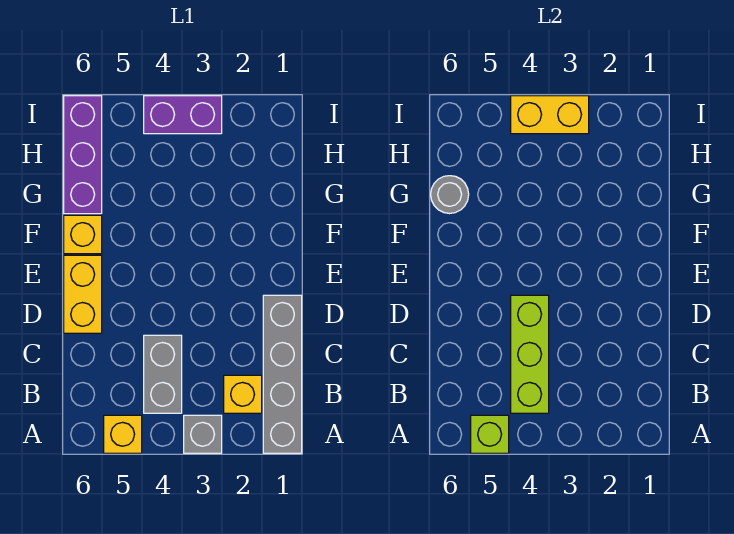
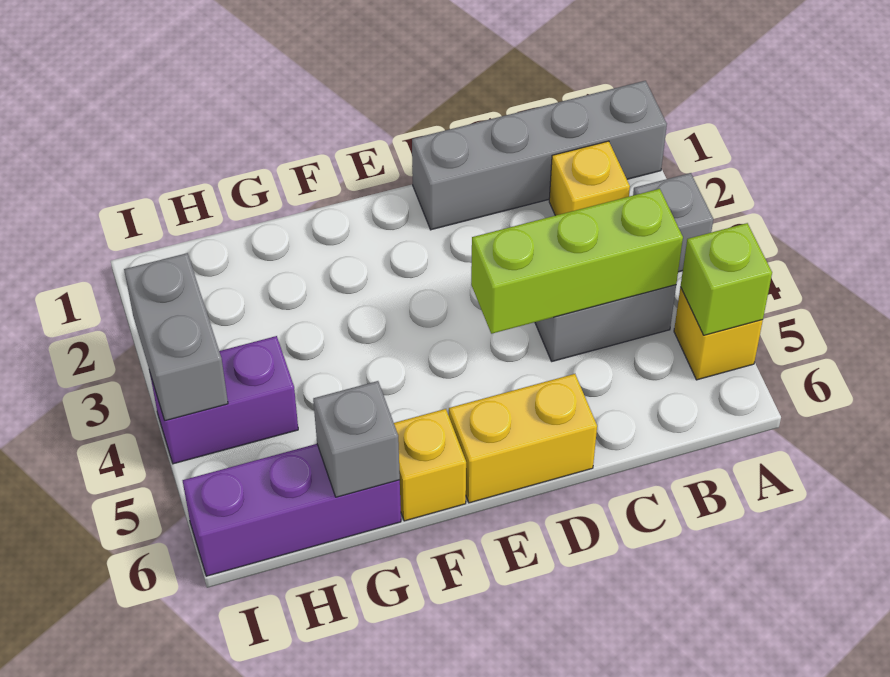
grey round brick G6 level 2 -> grey brick G6 level 2
purple brick I3:I4 level 1 -> purple brick H4:I4 level 1
yellow brick I3:I4 level 2 -> grey brick I3:I4 level 2

